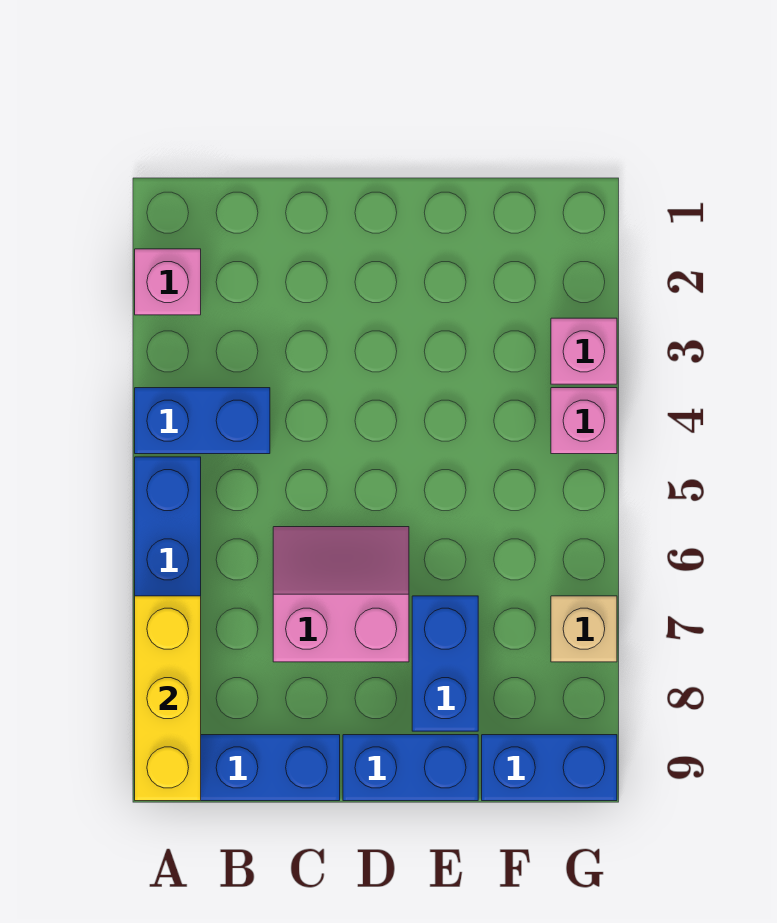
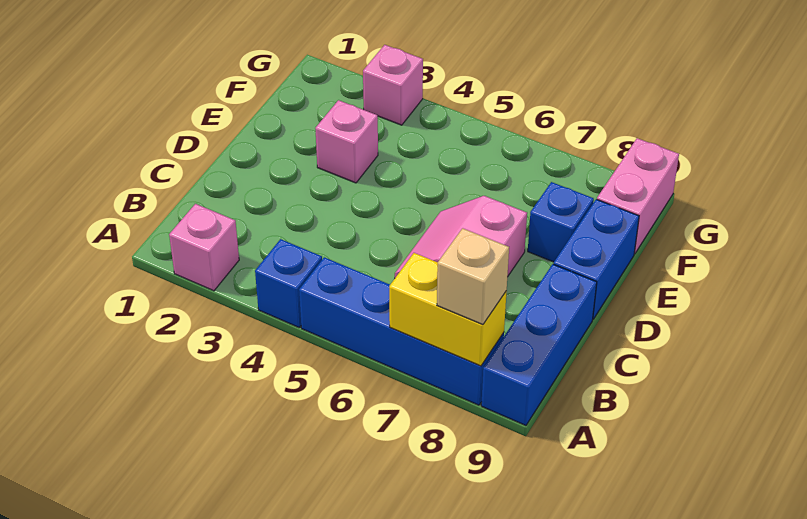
blue brick A4:B4 level 1 -> blue brick A4 level 1
yellow brick A7:A9 level 2 -> yellow brick A7:A8 level 2
blue brick E7:E8 level 1 -> blue brick E8 level 1
blue brick F9:G9 level 1 -> pink brick F9:G9 level 1
pink brick G4 level 1 -> pink brick E3 level 1
tan brick G7 level 1 -> tan brick A8 level 3

